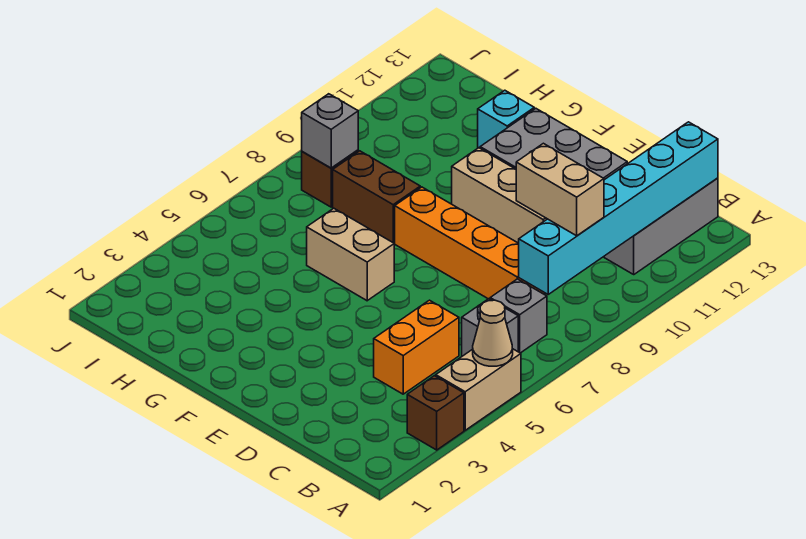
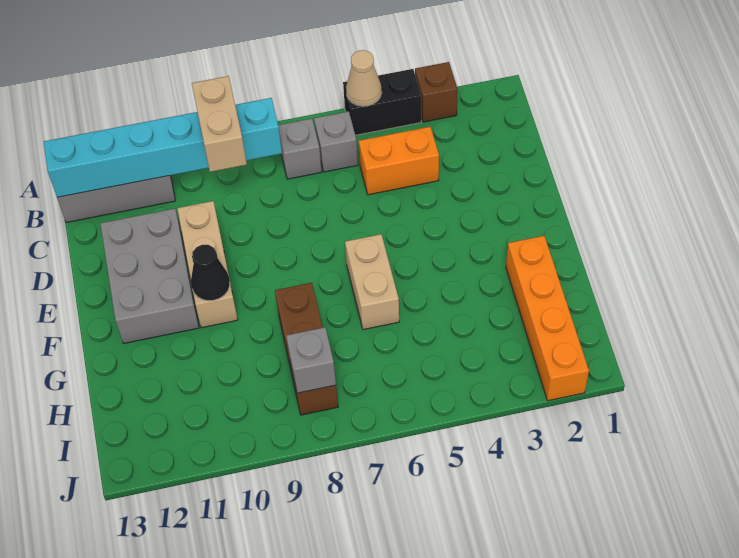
tan brick A4:A5 level 1 -> black brick A4:A5 level 1
orange brick C8:F8 level 1 -> orange brick G2:J2 level 1
none -> black cone F10 level 2
cyan brick G12 level 1 -> none

